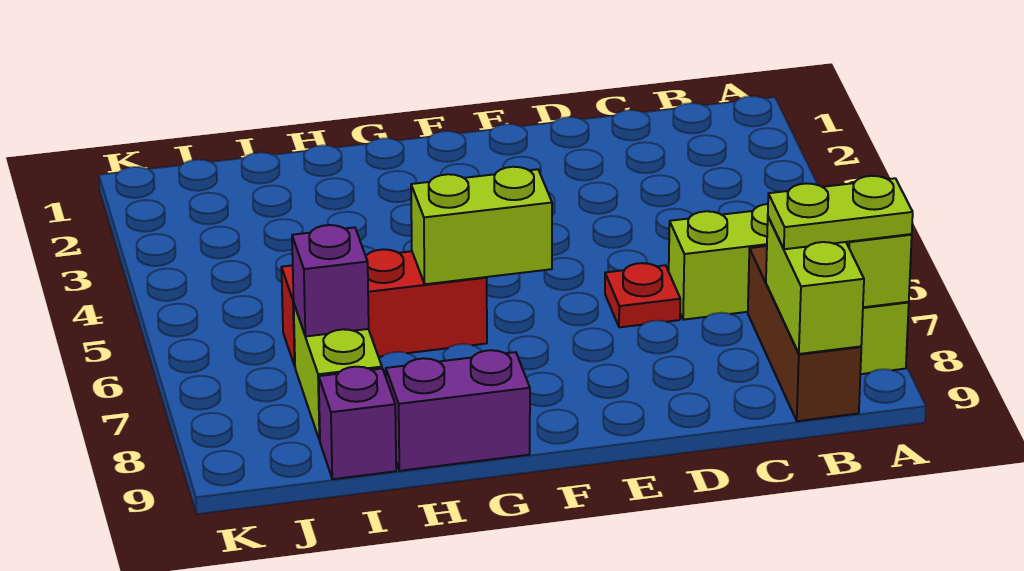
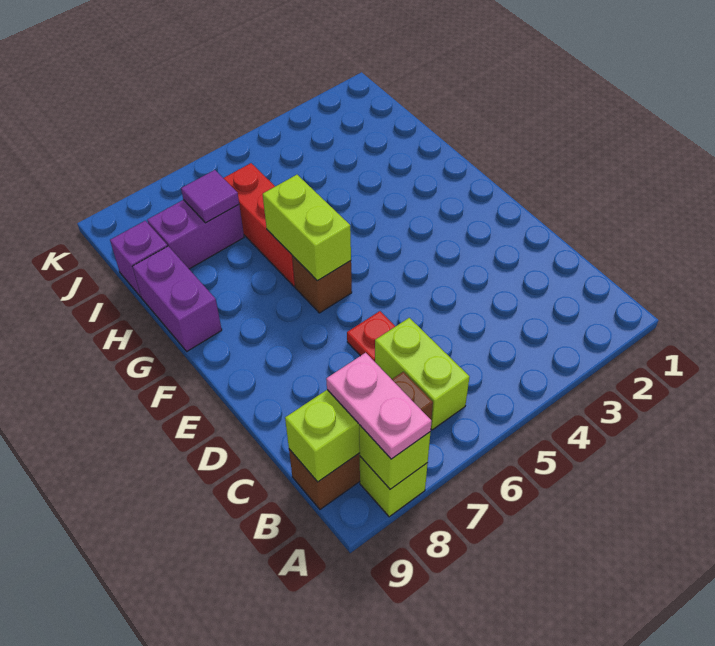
lime plate A8:B8 level 3 -> pink plate A8:B8 level 3
none -> brown brick F6 level 1
lime brick I7:I8 level 1 -> purple brick I7:I8 level 1
purple brick I7 level 2 -> purple tile I7 level 2

